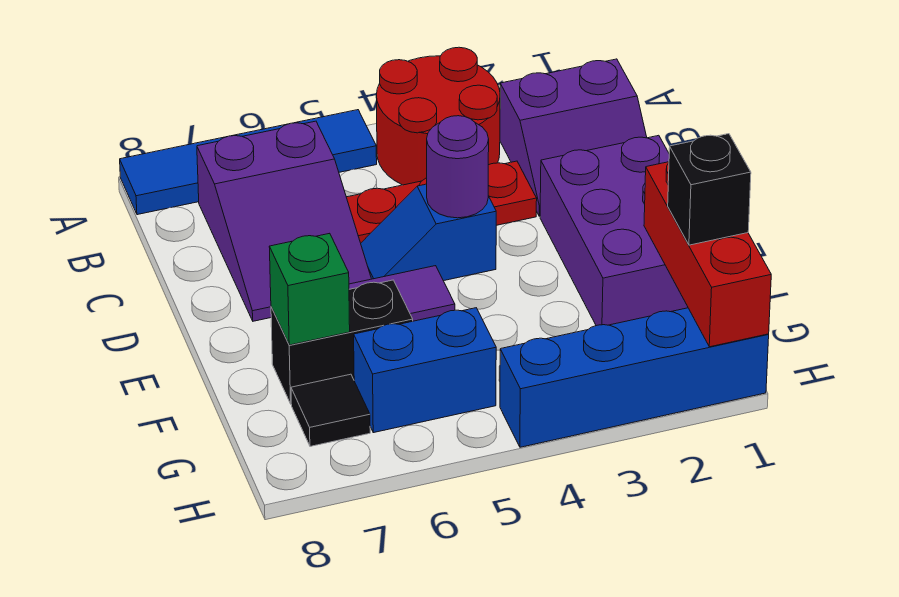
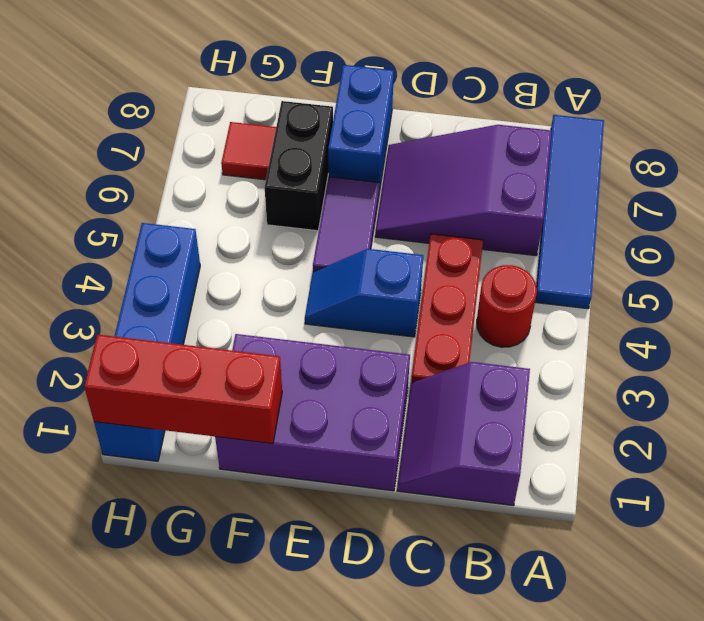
red round brick A3:B4 level 1 -> red round brick B4 level 1
blue slope D4:D5 level 1 top 4 -> blue slope D4:E4 level 1 top D
purple round brick D4 level 2 -> none
green brick F7 level 2 -> none
black brick G1 level 3 -> none
blue brick G5:G6 level 1 -> blue brick E7:E8 level 1
black tile G7 level 1 -> red tile G7 level 1

